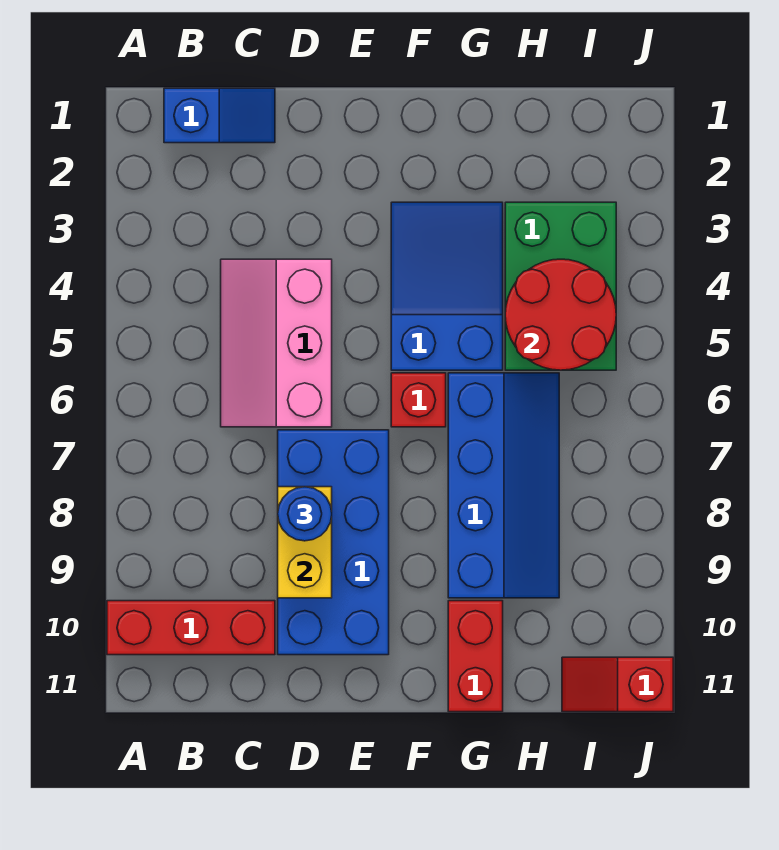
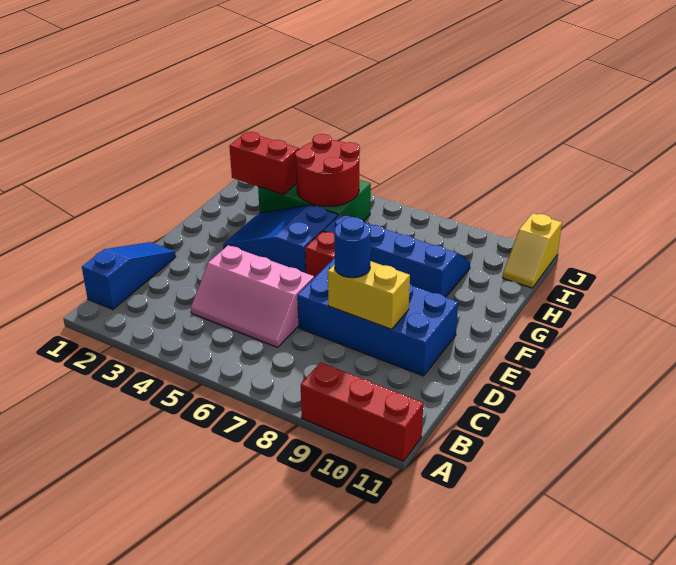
red brick A10:C10 level 1 -> red brick A9:A11 level 1
blue slope B1:C1 level 1 top B -> blue slope B1:D1 level 1 top B
red brick G10:G11 level 1 -> red brick H2:H3 level 2
red slope I11:J11 level 1 top J -> yellow slope I11:J11 level 1 top J

